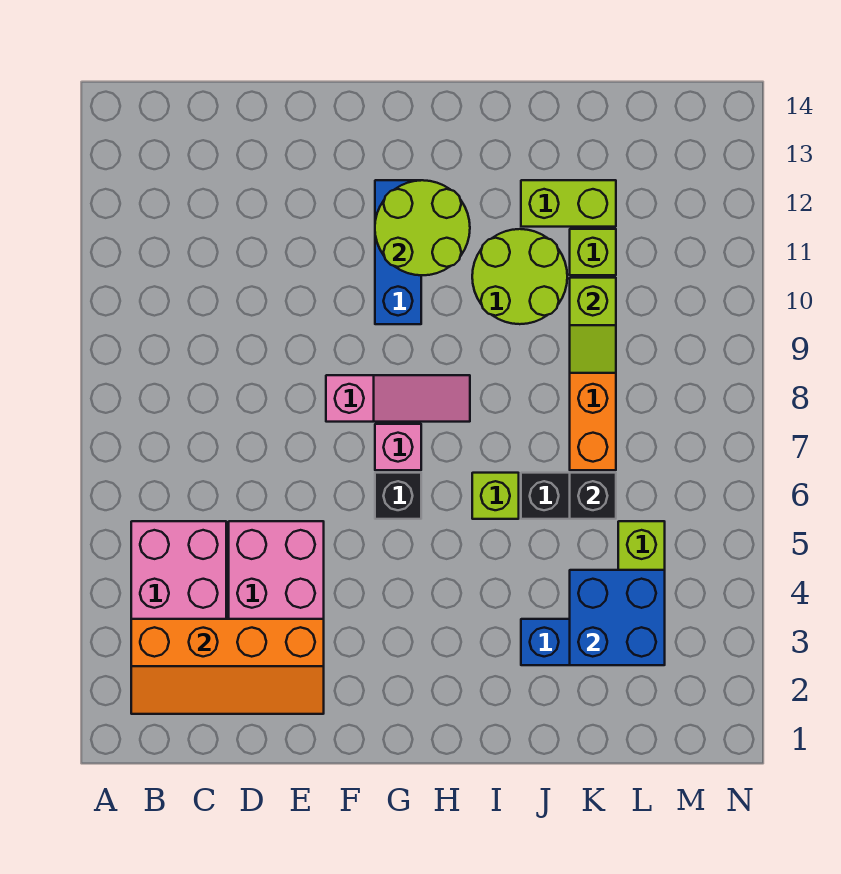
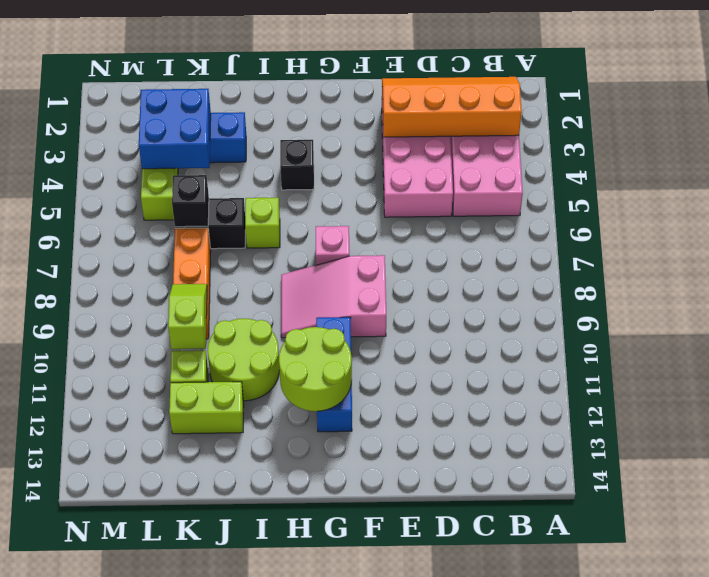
pink slope F8:H8 level 1 top F -> pink slope F8:H9 level 1 top F
black brick G6 level 1 -> black brick H4 level 1

